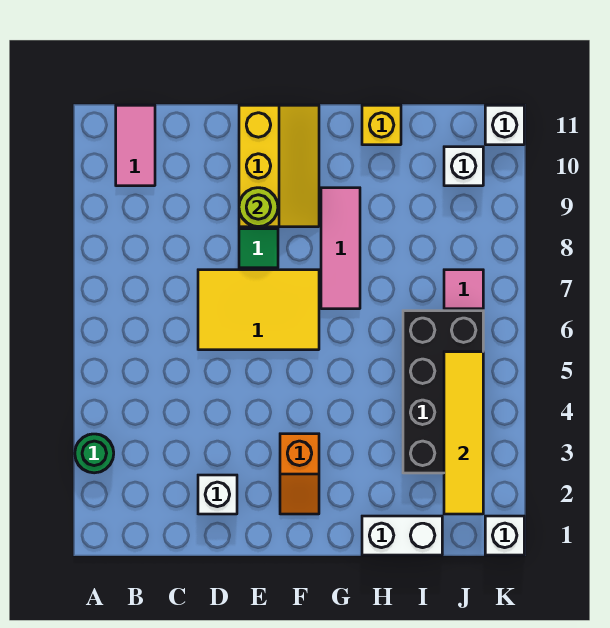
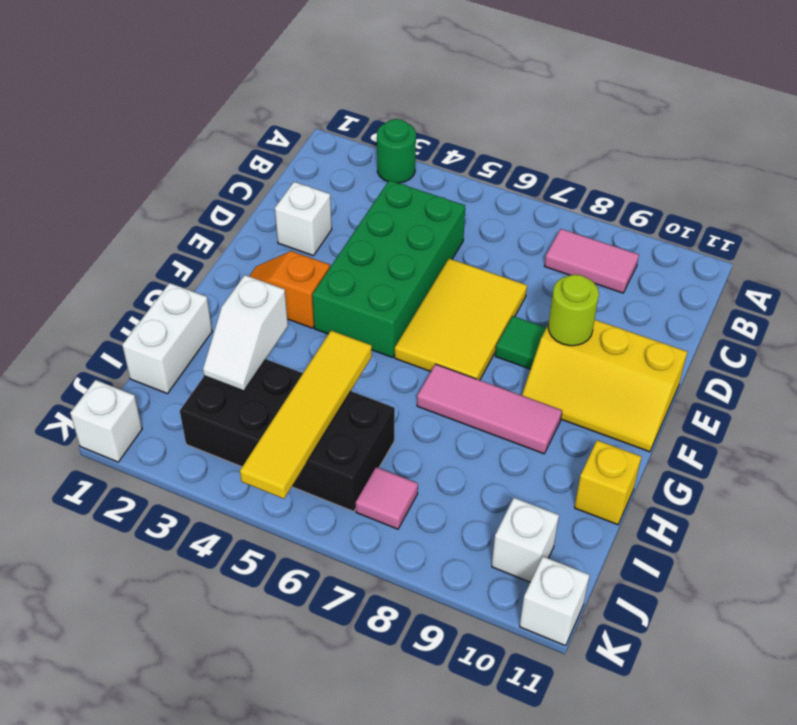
pink tile B10:B11 level 1 -> pink tile B8:B9 level 1
none -> green brick C4:F5 level 1
none -> white slope H3:I3 level 2 top H
yellow tile J2:J5 level 2 -> yellow tile H5:K5 level 2

